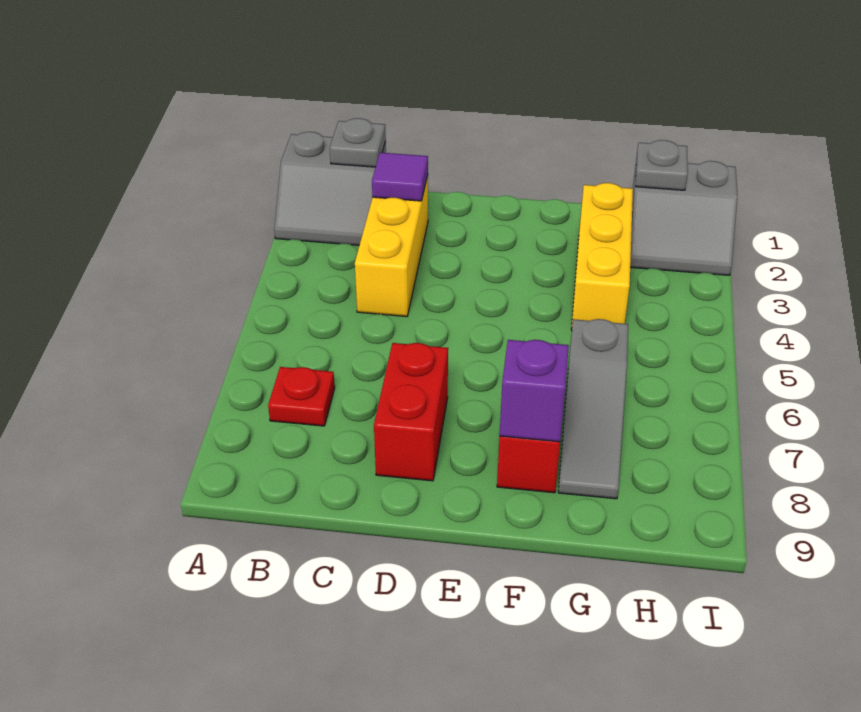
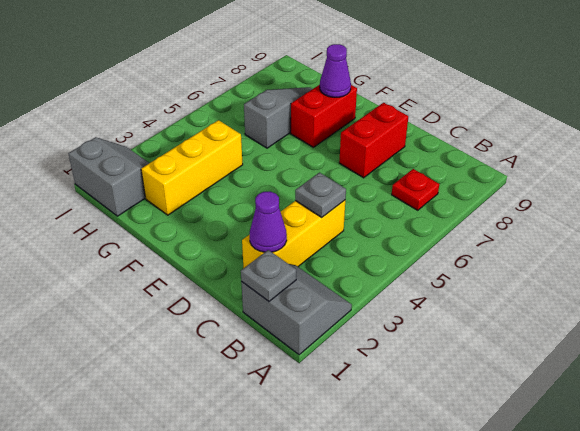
purple tile C2 level 2 -> purple cone C2 level 2
purple brick F8 level 2 -> purple cone F8 level 2
grey plate H1 level 2 -> grey plate C4 level 2

